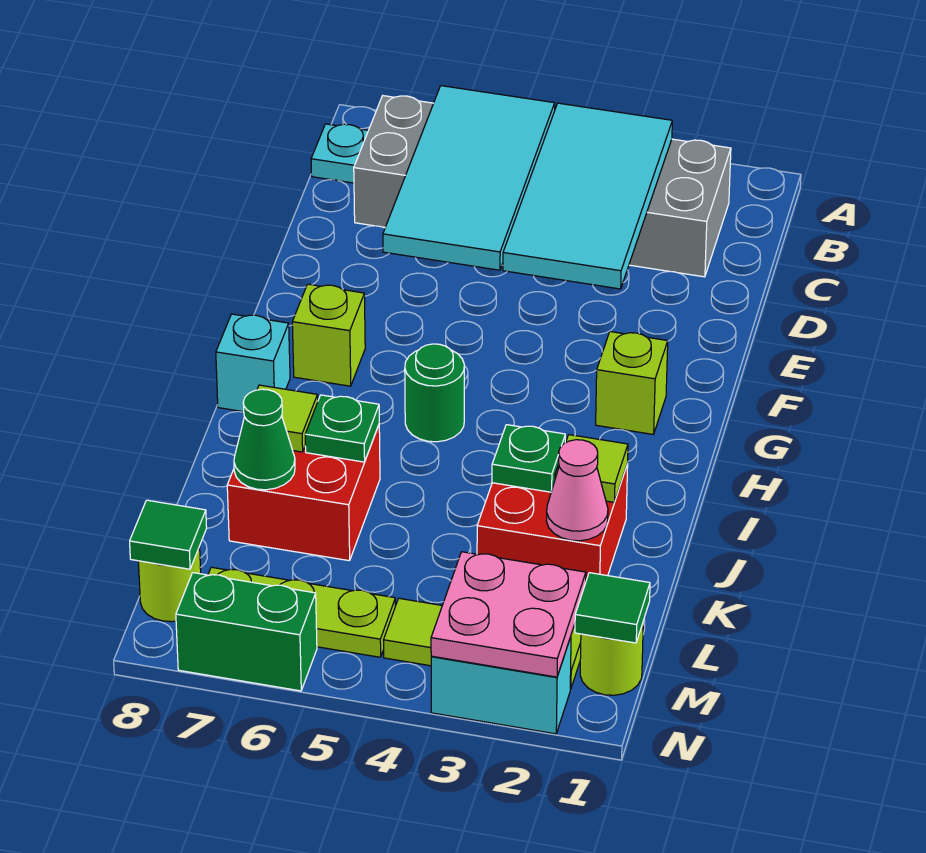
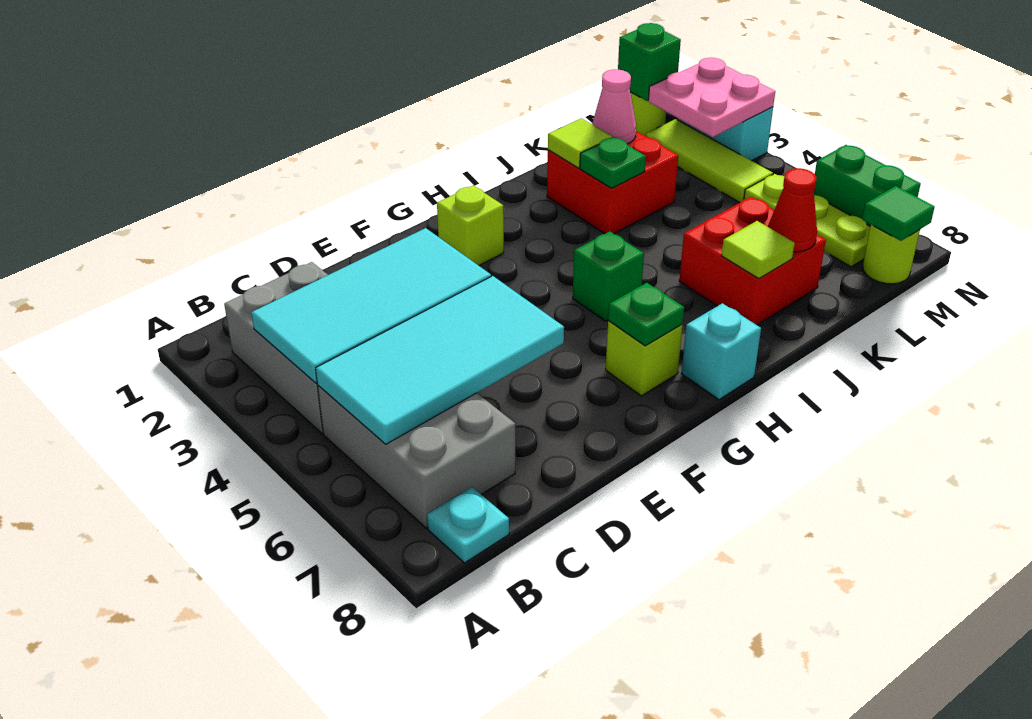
green round brick H5 level 1 -> green brick H5 level 1
green plate J6 level 2 -> green plate G7 level 2
green cone K7 level 2 -> red cone K7 level 2
green tile M1 level 2 -> green brick M1 level 2

